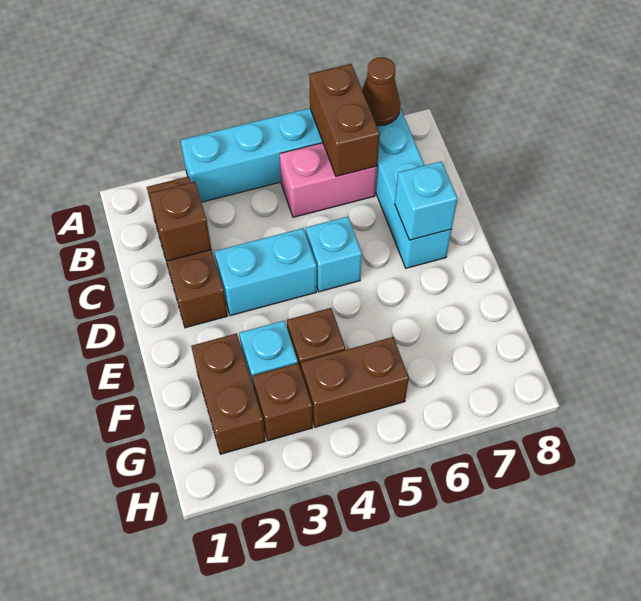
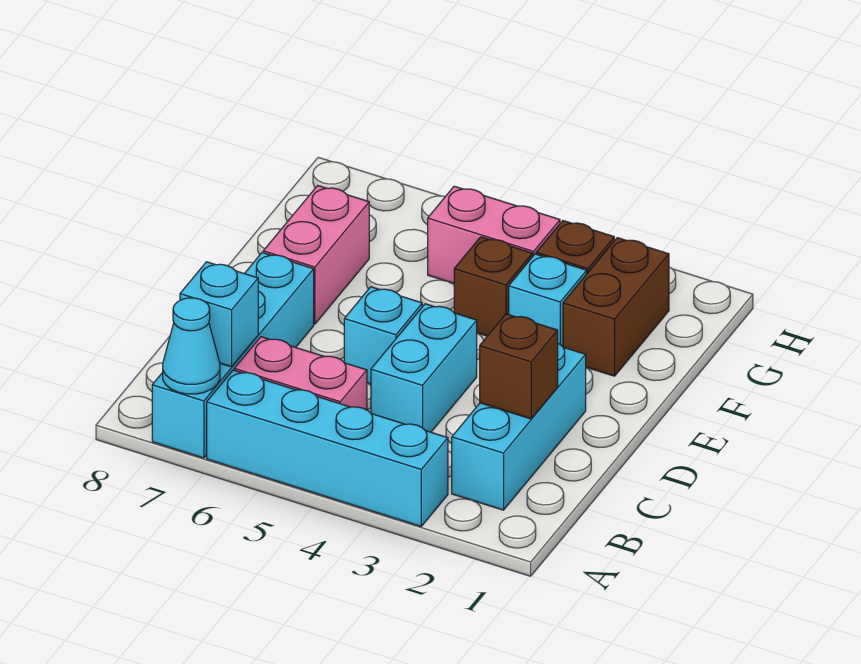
brown brick A6:B6 level 2 -> none
brown cone A7 level 2 -> cyan cone A7 level 2
brown brick B2:D2 level 1 -> cyan brick B2:D2 level 1
cyan brick D3:D4 level 1 -> cyan brick C4:D4 level 1
cyan brick D7 level 2 -> cyan brick B7 level 2
none -> pink brick E7:F7 level 1
brown brick G4:G5 level 1 -> pink brick G4:G5 level 1

